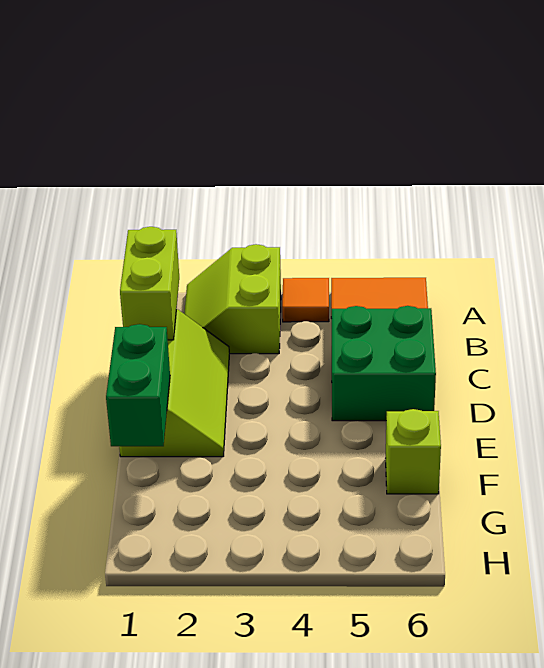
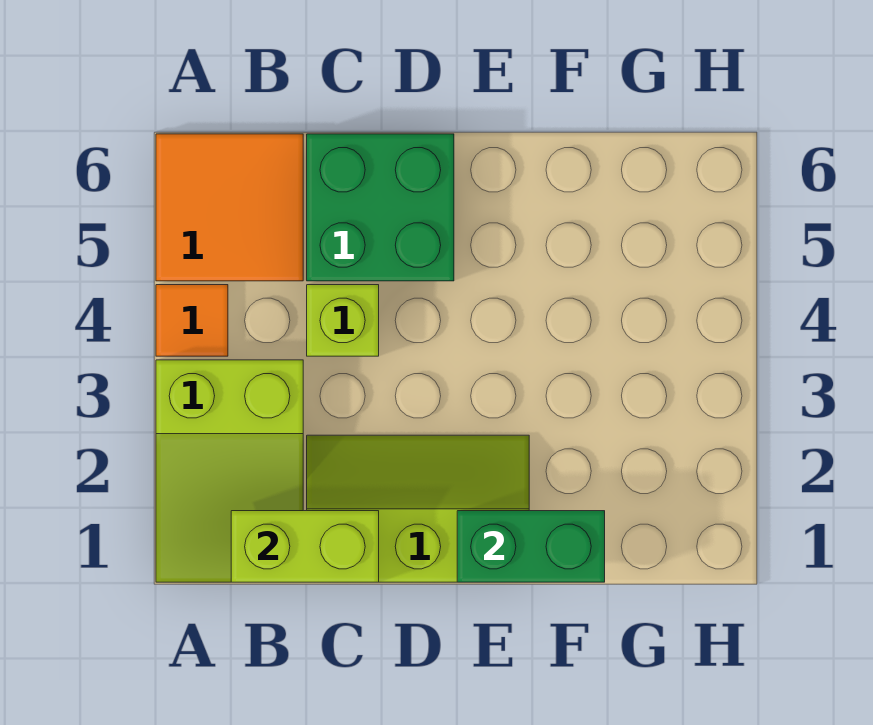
lime slope A2:B3 level 1 top 3 -> lime slope A1:B3 level 1 top 3
lime brick F6 level 1 -> lime brick C4 level 1

